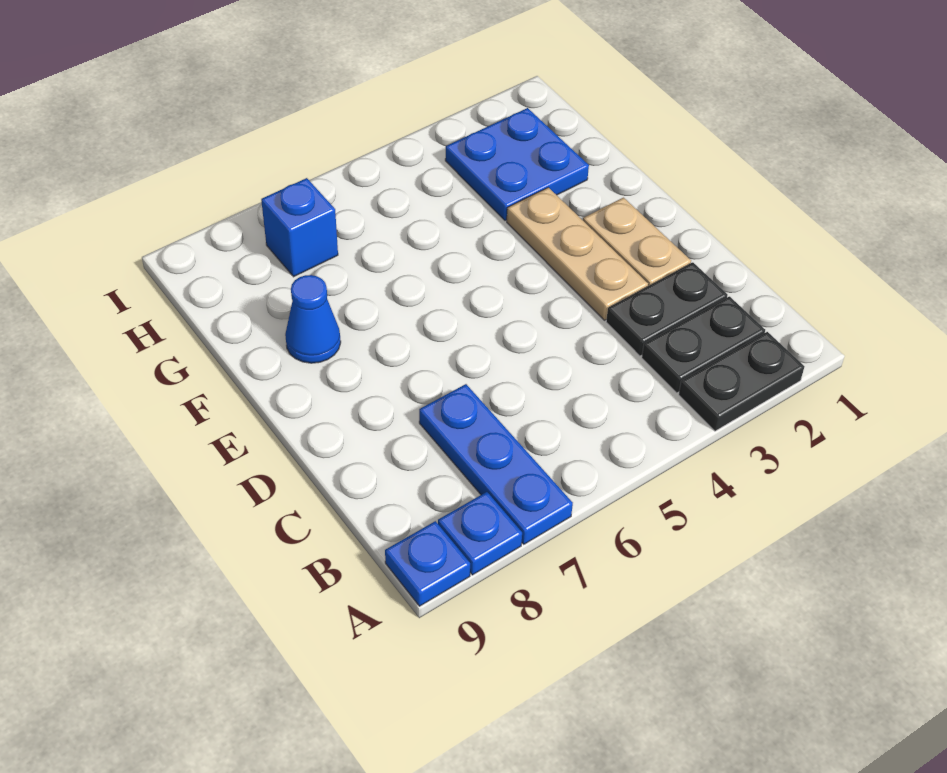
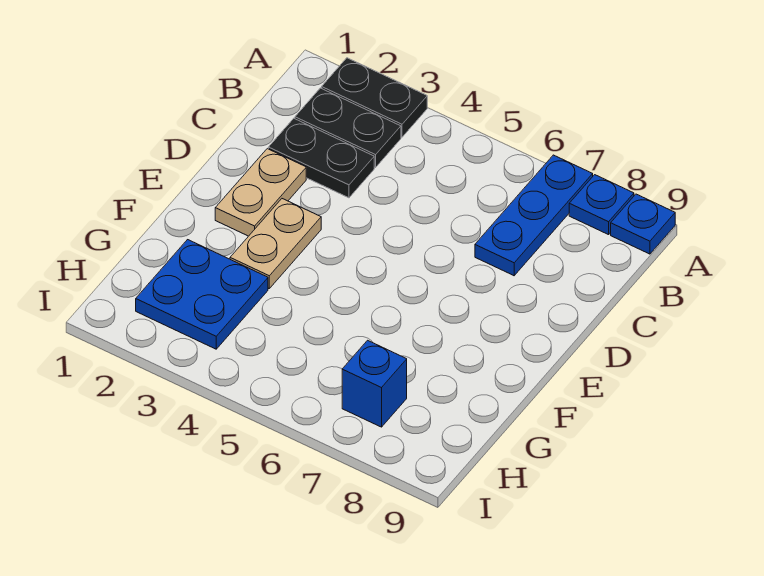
tan plate D3:F3 level 1 -> tan plate E3:F3 level 1
blue cone F8 level 1 -> none

